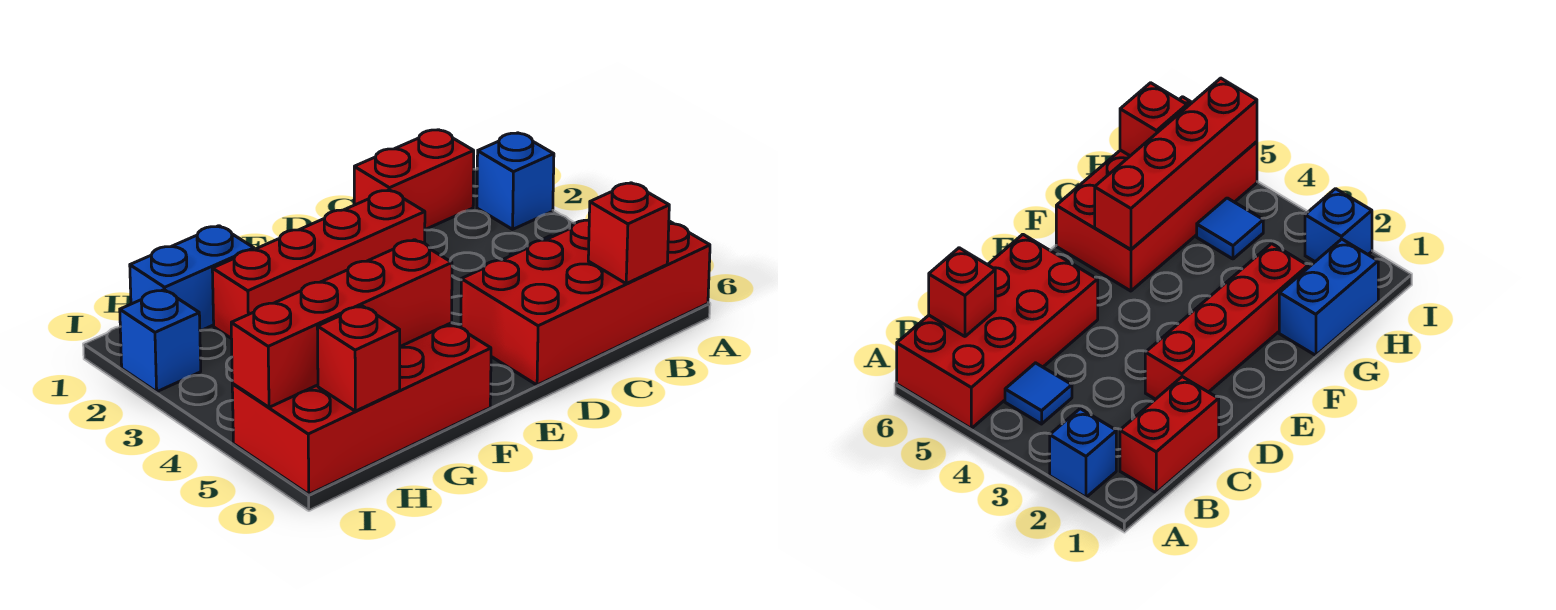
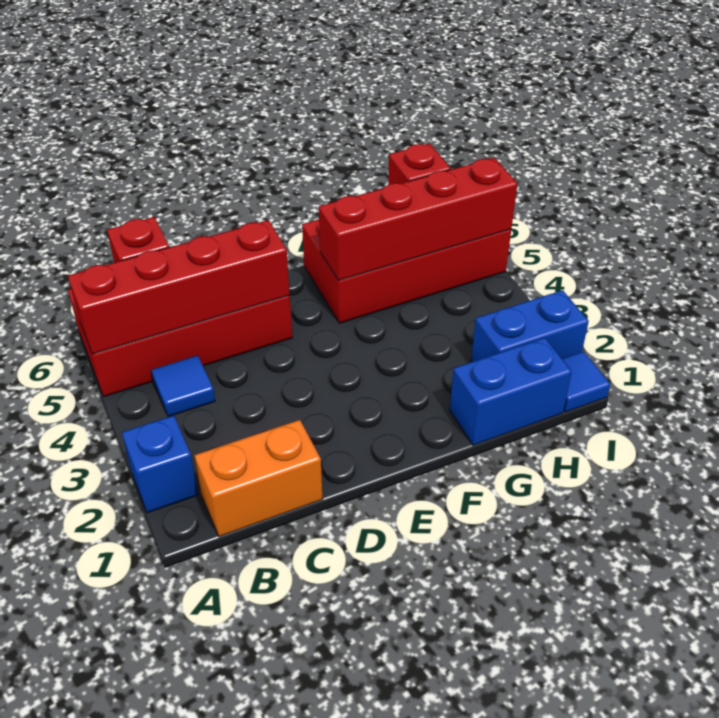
red brick B1:C1 level 1 -> orange brick B1:C1 level 1
red brick D2:G2 level 1 -> red brick A5:D5 level 2
blue tile H4 level 1 -> blue tile I1 level 1
blue brick I2 level 1 -> blue brick H2:I2 level 1

